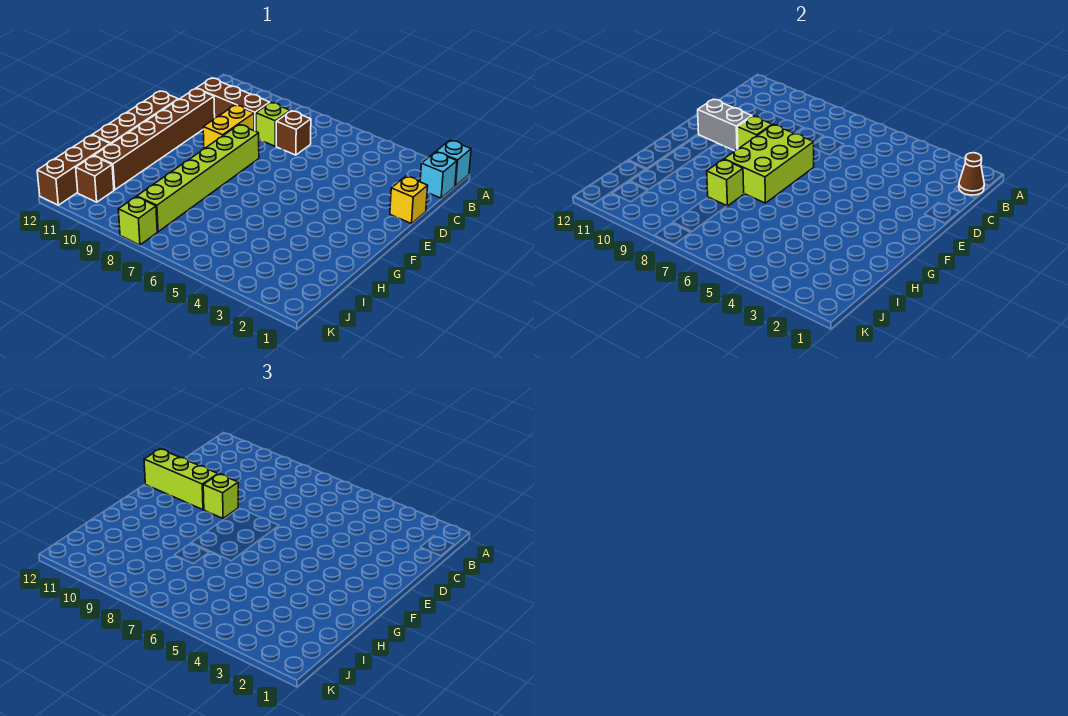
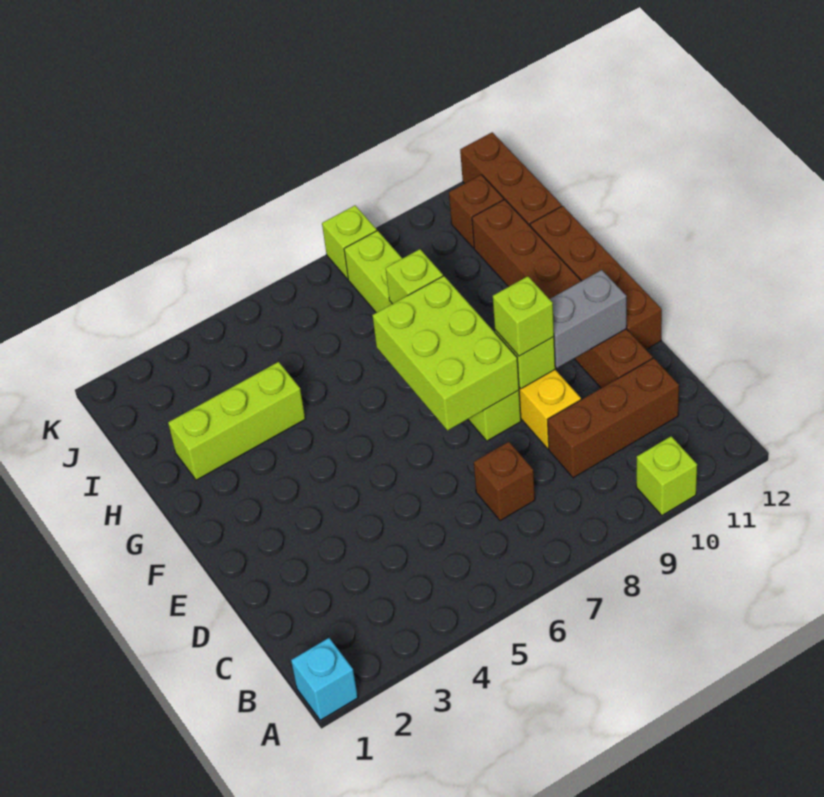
cyan brick B1 level 1 -> none
brown cone B1 level 2 -> none
lime brick C8 level 1 -> lime brick A10 level 1
yellow brick D1 level 1 -> none
lime brick E10:E12 level 3 -> lime brick H2:H4 level 1

